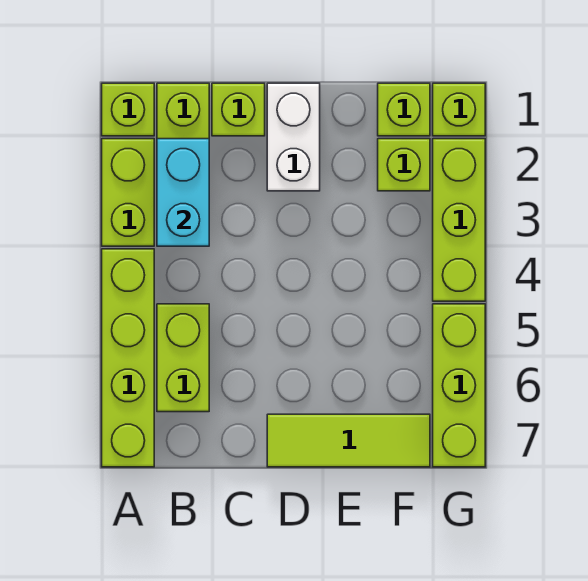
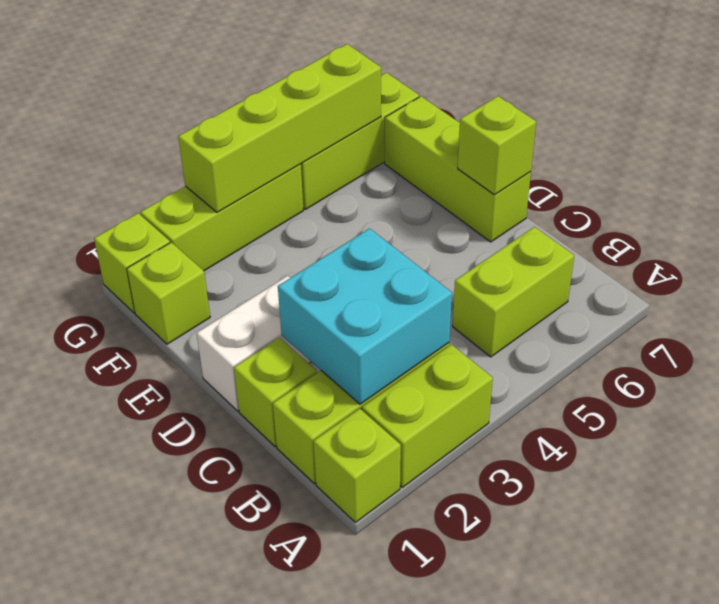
lime brick A4:A7 level 1 -> lime brick G3:G6 level 2
cyan brick B2:B3 level 2 -> cyan brick B2:C3 level 2
lime tile D7:F7 level 1 -> lime brick D7:F7 level 1
lime brick F2 level 1 -> lime brick D7 level 2

